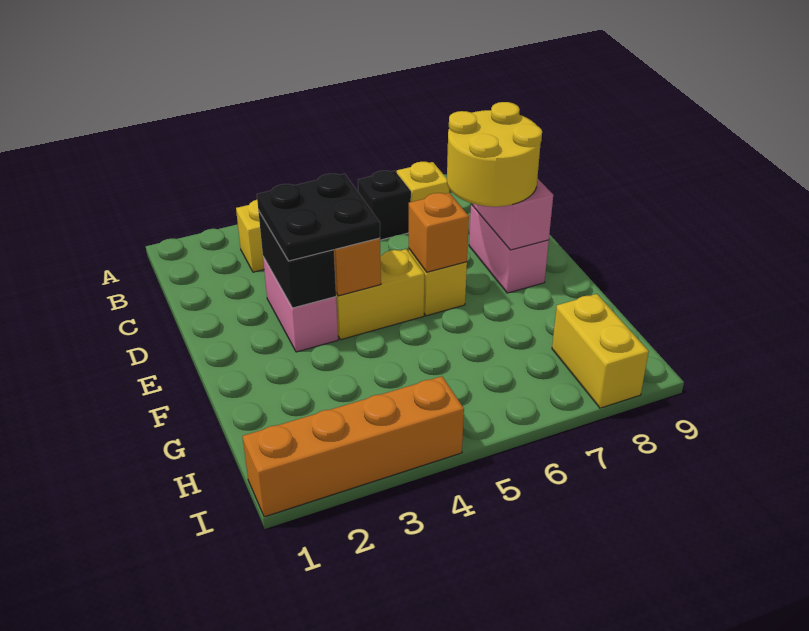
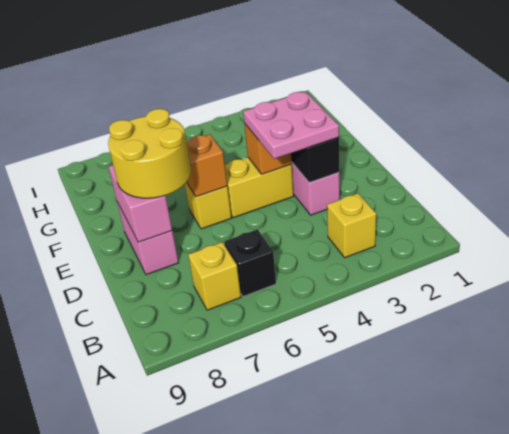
black plate D3:E4 level 3 -> pink plate D3:E4 level 3
yellow brick H8:I8 level 1 -> none
orange brick I1:I4 level 1 -> none

